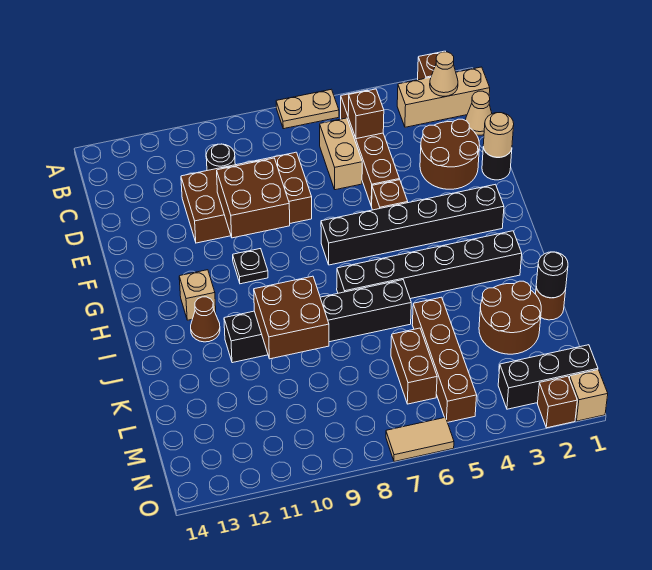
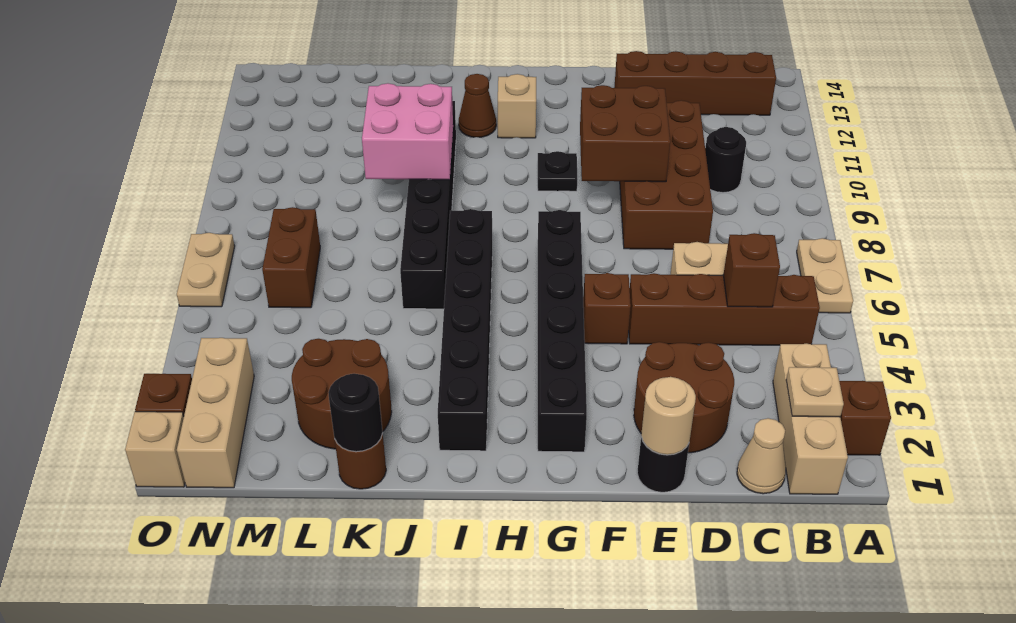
tan cone B2 level 2 -> tan plate B2 level 2
brown brick J9:K10 level 2 -> pink brick J9:K10 level 2
brown brick K5:N5 level 1 -> brown brick B13:E13 level 1
brown brick L6:M6 level 1 -> brown brick M6:M7 level 1
black brick N1:N3 level 1 -> tan brick N1:N3 level 1
tan tile O6:O7 level 1 -> tan plate O6:O7 level 1

